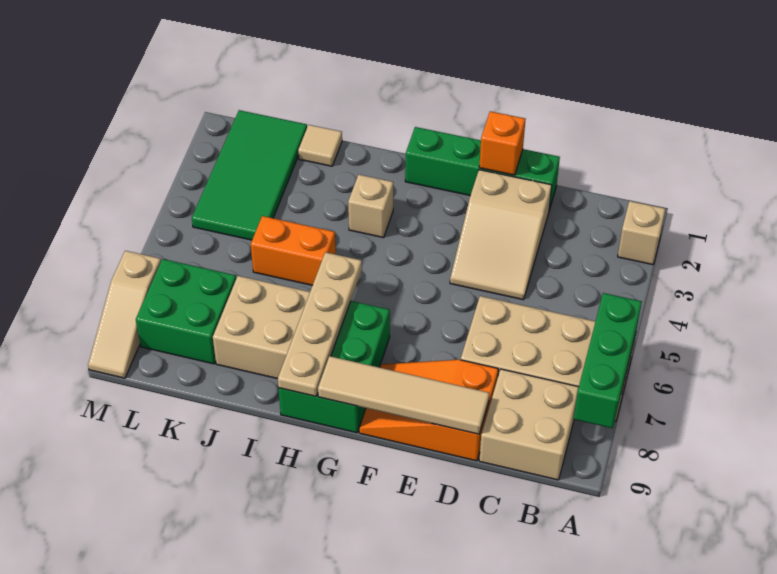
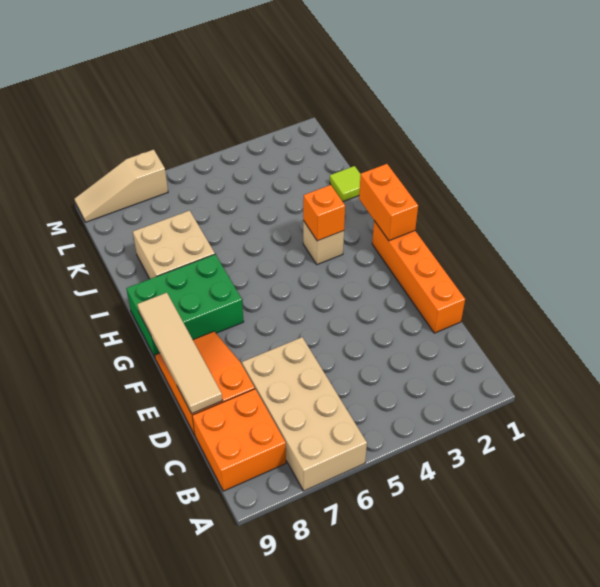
tan brick A2 level 1 -> none
green brick A6:A8 level 2 -> none
tan brick B8:C9 level 1 -> orange brick B8:C9 level 1
green brick D1:G1 level 1 -> orange brick D1:G1 level 1
tan slope D2:E4 level 1 top 2 -> none
orange brick E1 level 2 -> orange brick H3 level 2
tan plate H6:H9 level 2 -> none
orange brick I5:J5 level 1 -> orange brick G1:H1 level 2
tan tile J1 level 1 -> lime tile J1 level 1
green tile K1:L4 level 1 -> none
green brick K7:L8 level 1 -> none

